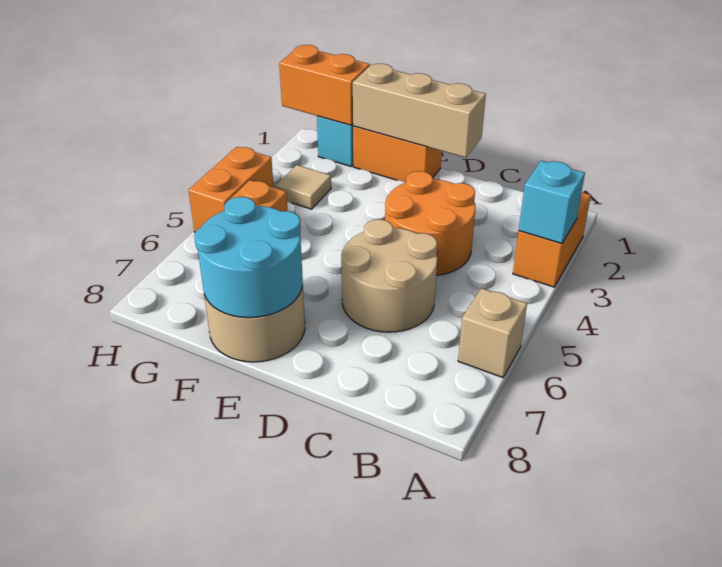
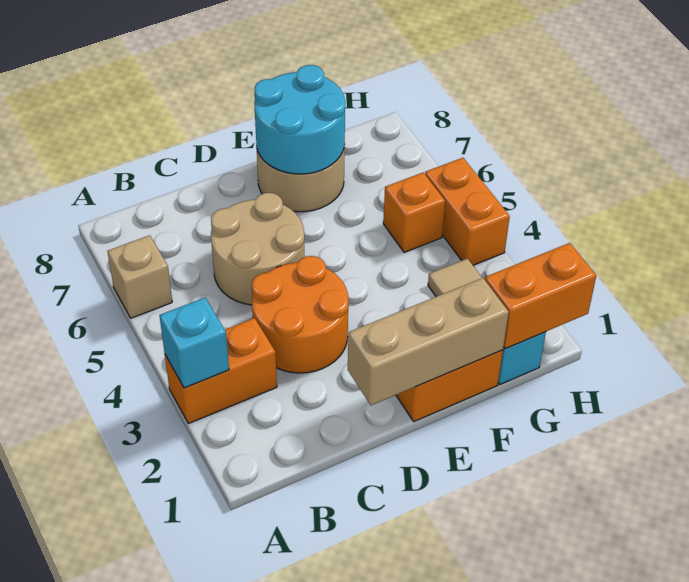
orange brick A2:A3 level 1 -> orange brick A3:B3 level 1

